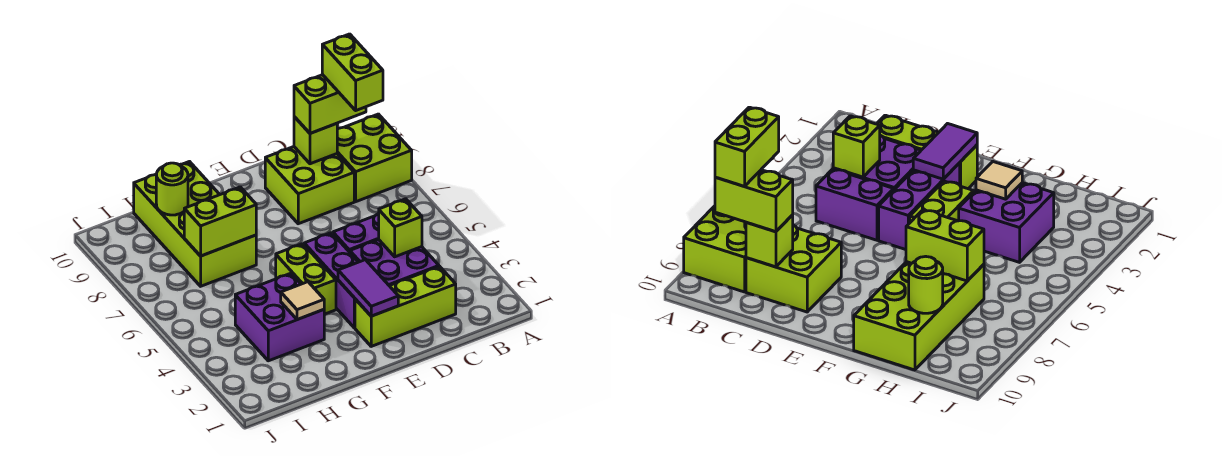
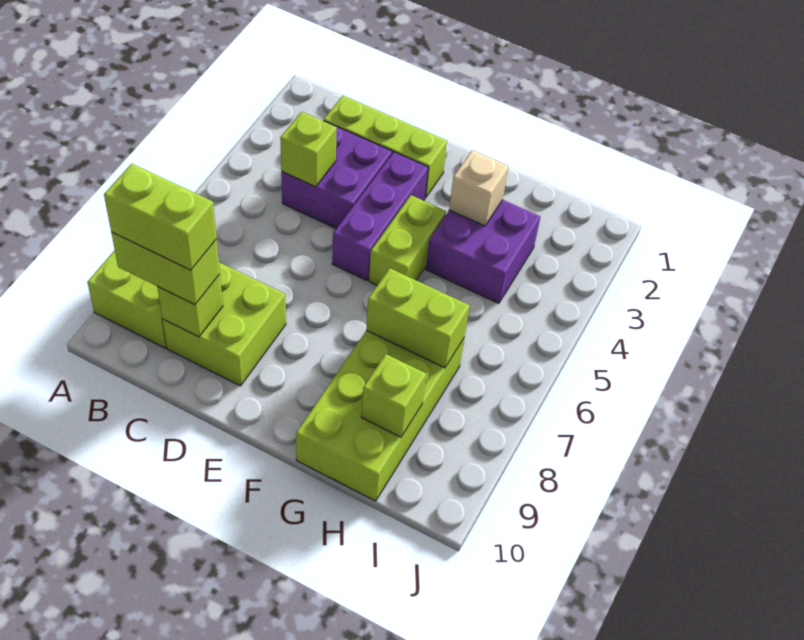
lime brick B8:B9 level 4 -> lime brick B9:C9 level 4
purple brick C5:D5 level 1 -> none
purple tile E2:E3 level 2 -> none
tan tile G3 level 2 -> tan brick G3 level 2
lime round brick H9 level 2 -> lime brick H9 level 2

